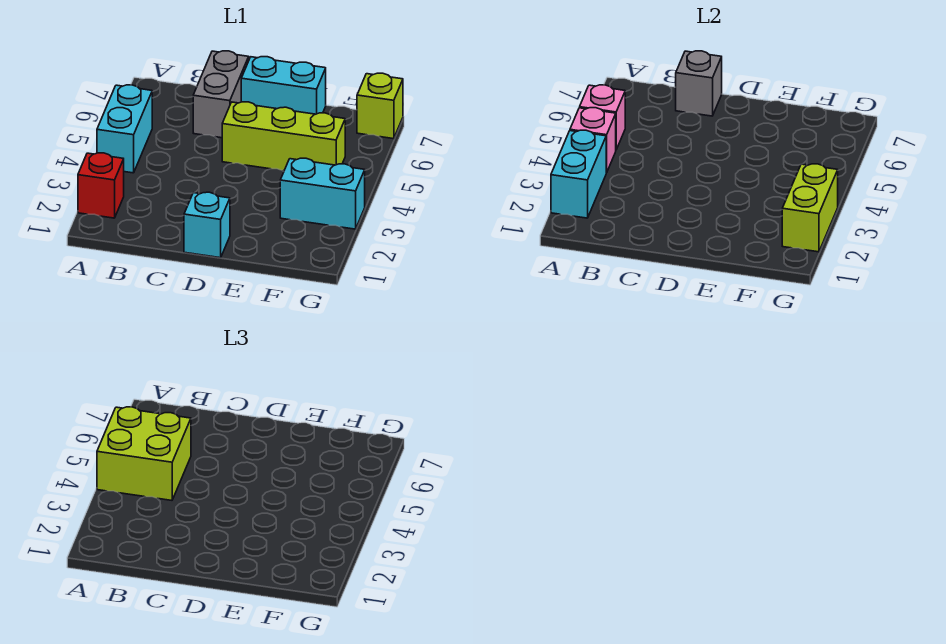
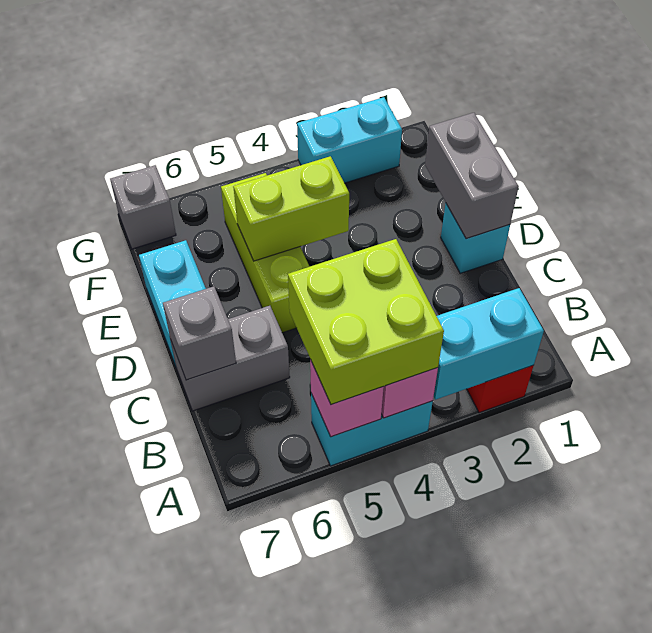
none -> grey brick D1:E1 level 2
cyan brick F3:G3 level 1 -> cyan brick G2:G3 level 1
lime brick G2:G3 level 2 -> lime brick E4:E5 level 2
lime brick G7 level 1 -> grey brick G7 level 1

